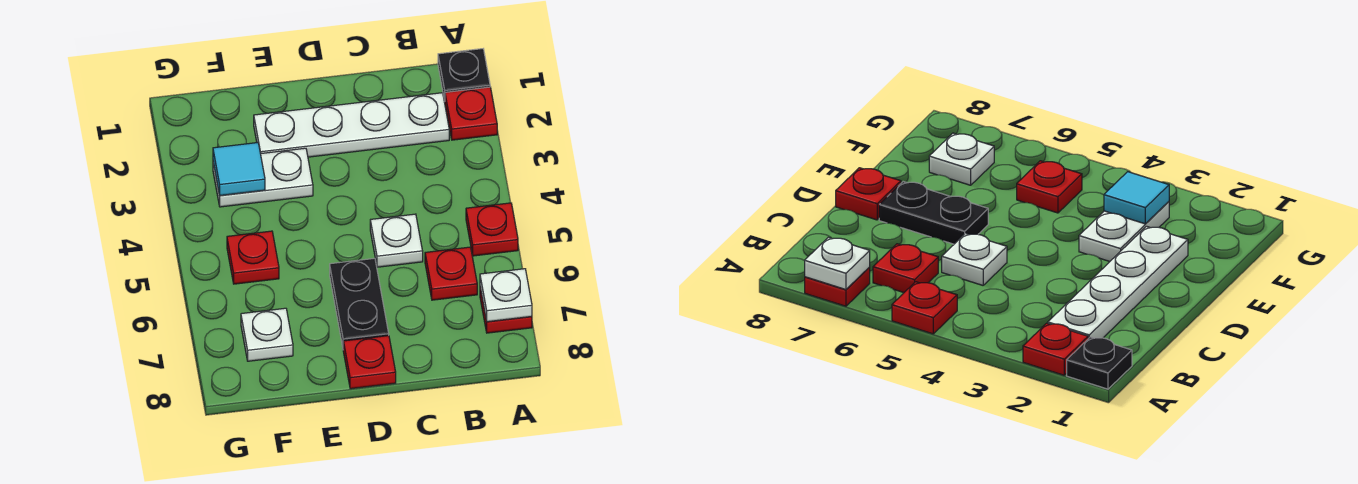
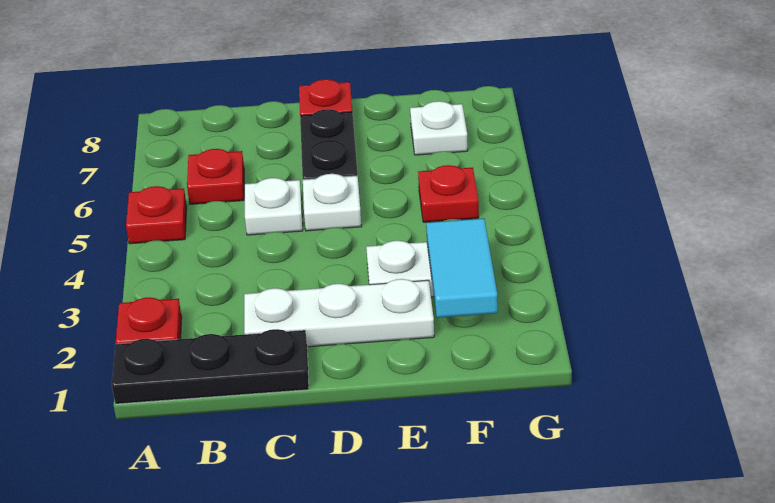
black plate A1 level 1 -> black plate A1:C1 level 1
red plate A7 level 1 -> none
white plate A7 level 2 -> white plate D5 level 1
white plate B2:E2 level 1 -> white plate C2:E2 level 1
cyan tile F3 level 2 -> cyan tile F2:F3 level 2

